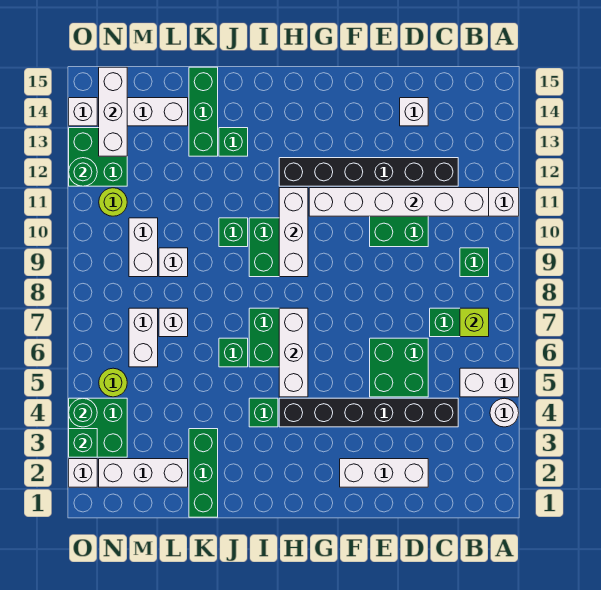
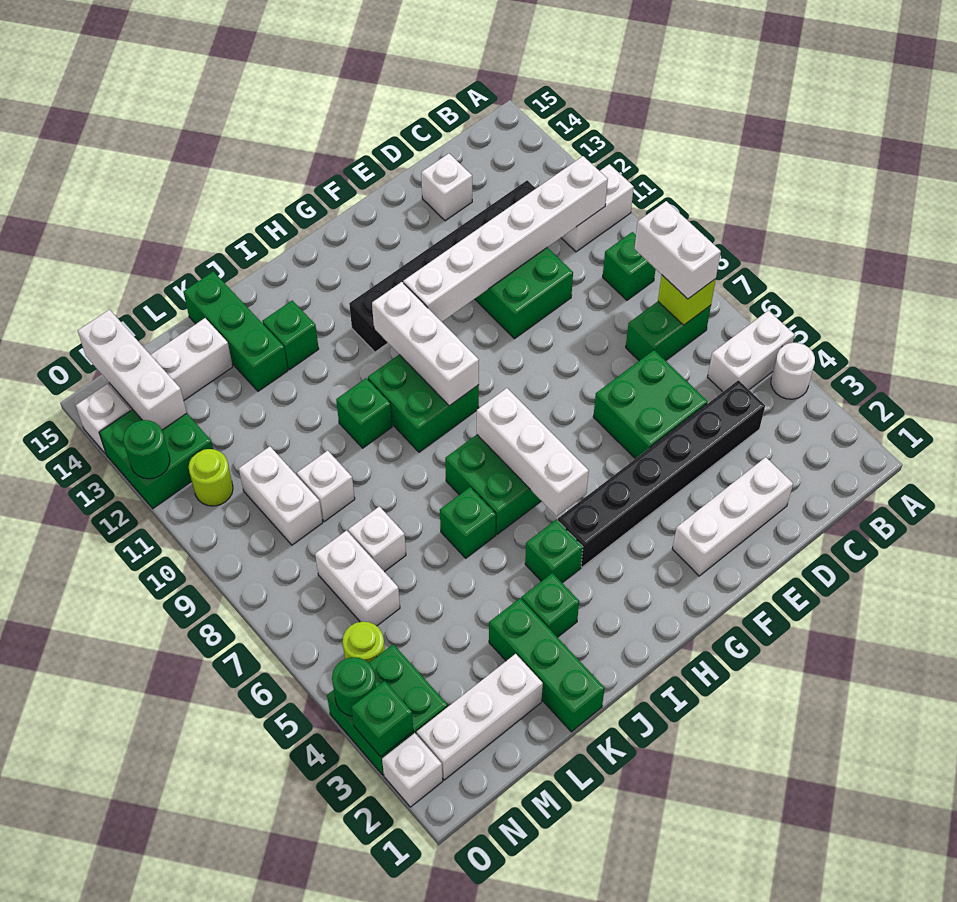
none -> white brick B7:B8 level 3
none -> green brick J3 level 1

